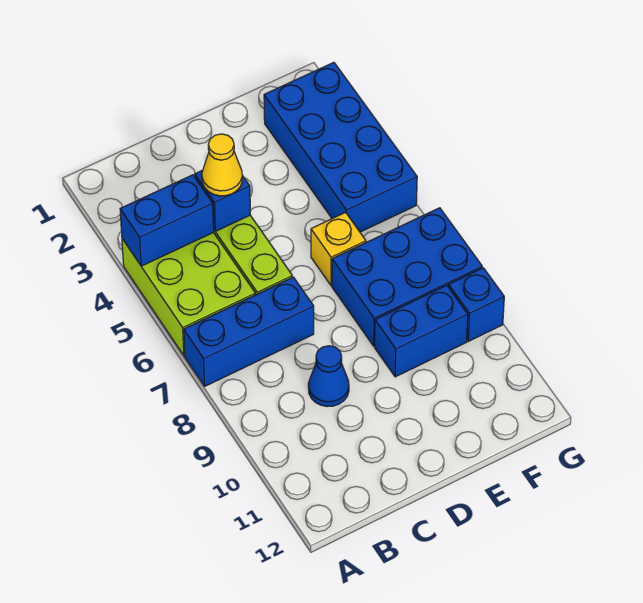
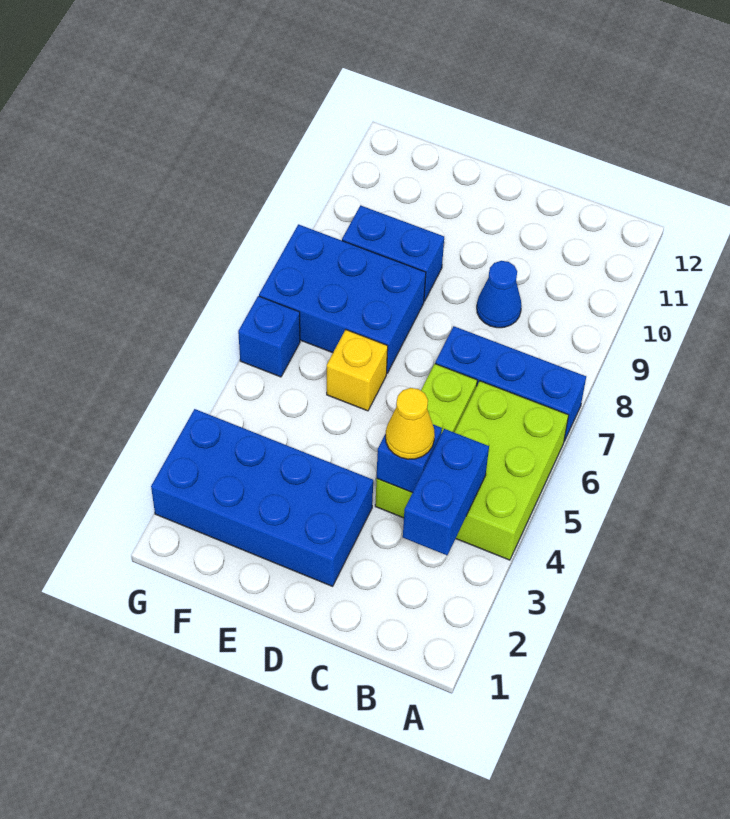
blue brick A4:B4 level 2 -> blue brick B3:B4 level 2
blue brick F2:G5 level 1 -> blue brick D2:G3 level 1
blue brick G9 level 1 -> blue brick G6 level 1

